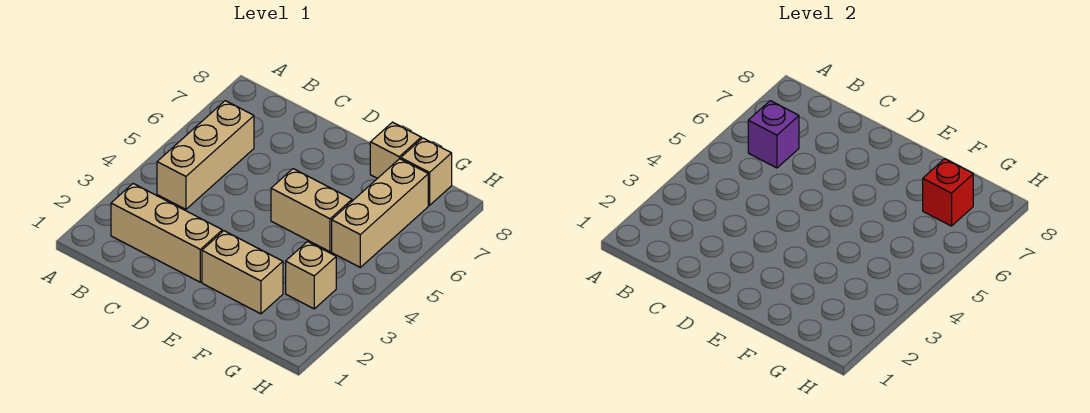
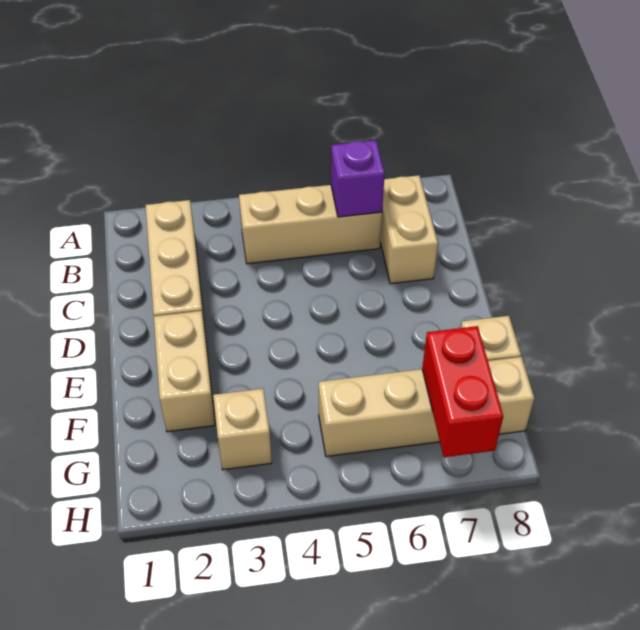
tan brick E5:F5 level 1 -> tan brick B7:C7 level 1
red brick G7 level 2 -> red brick G7:H7 level 2

